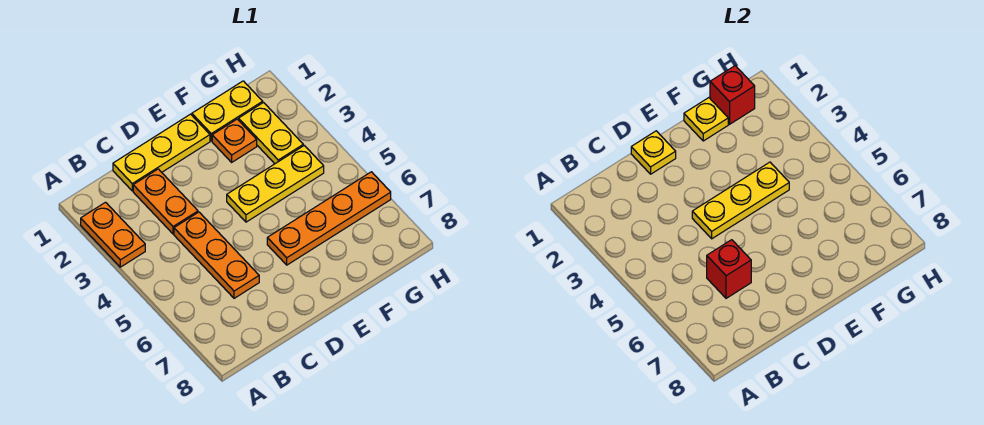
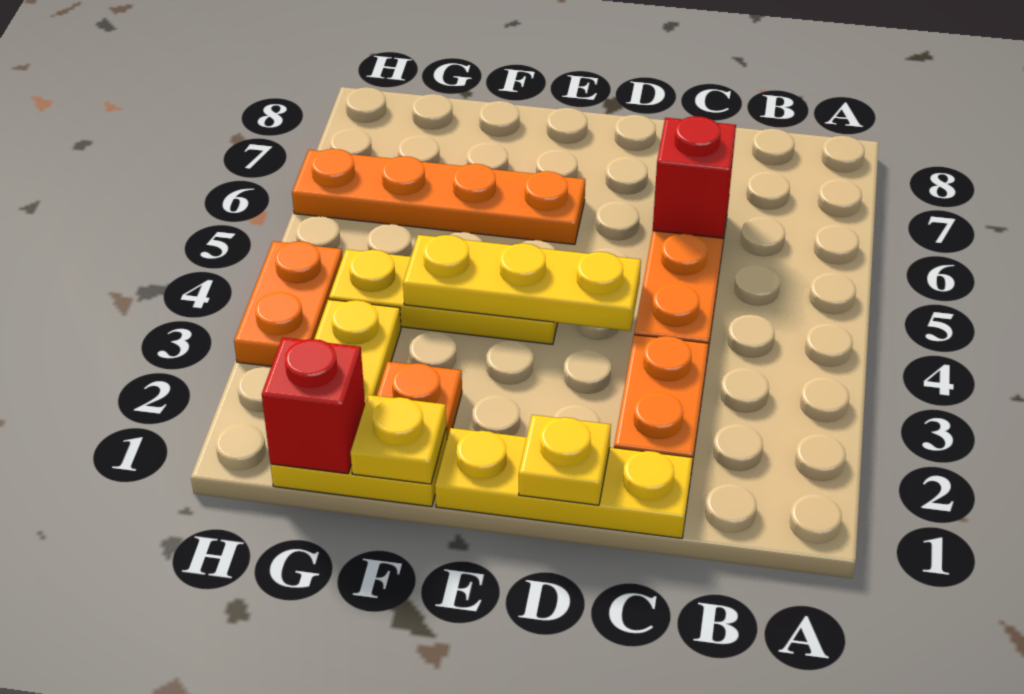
orange plate A2:A3 level 1 -> orange plate H3:H4 level 1

